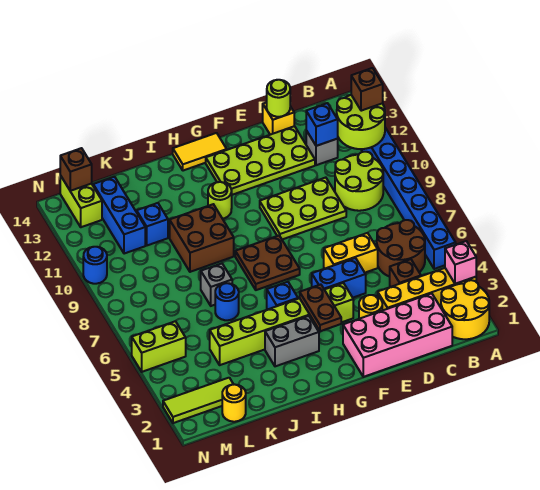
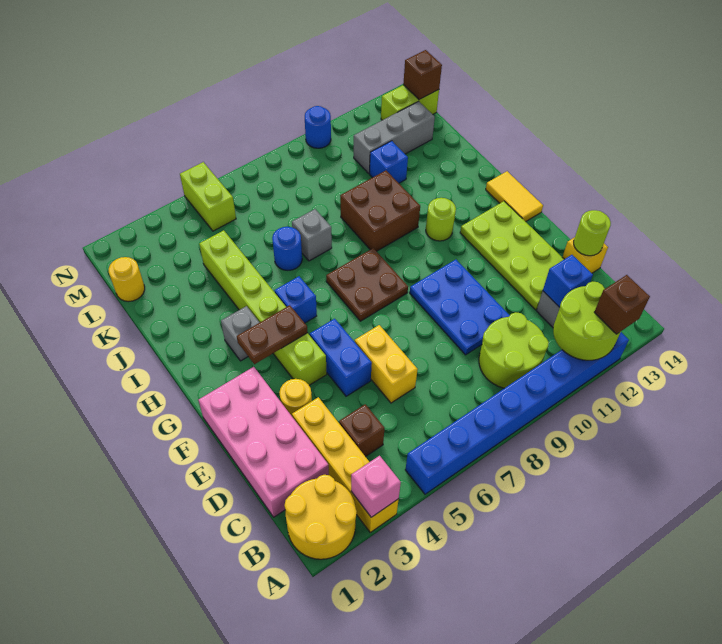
brown round brick B5:C6 level 1 -> none
lime plate D9:F10 level 1 -> blue plate D9:F10 level 1
grey brick H3:I3 level 1 -> grey brick H3 level 1
lime tile L2:N2 level 1 -> none
blue brick L11:L13 level 1 -> grey brick L11:L13 level 1

